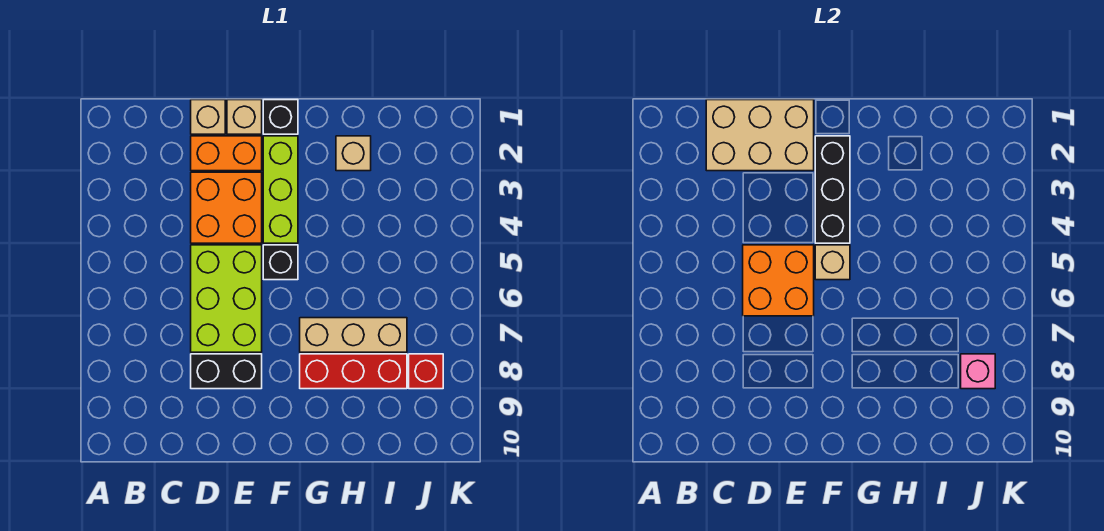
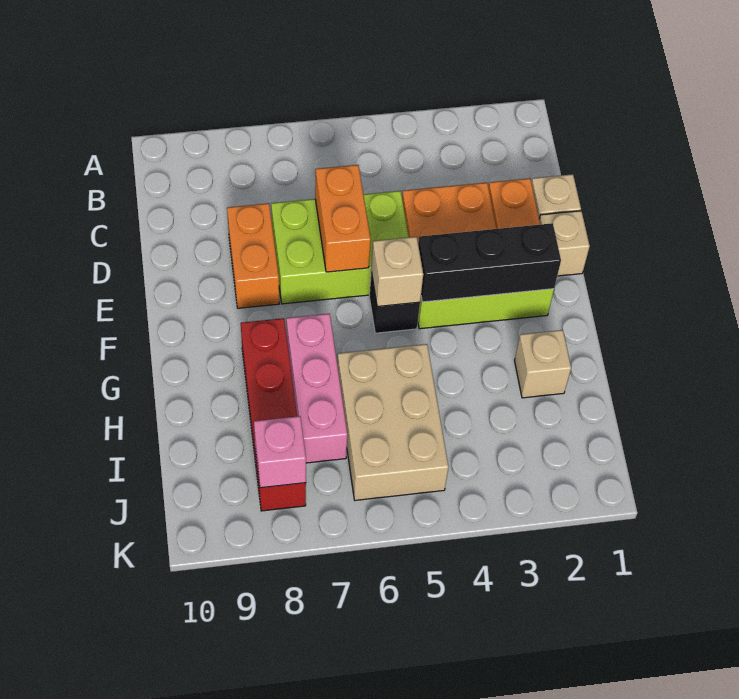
tan brick C1:E2 level 2 -> tan brick H5:J6 level 1
orange brick D5:E6 level 2 -> orange brick D6:E6 level 2
black brick D8:E8 level 1 -> orange brick D8:E8 level 1
black brick F1 level 1 -> none
tan brick G7:I7 level 1 -> pink brick G7:I7 level 1

